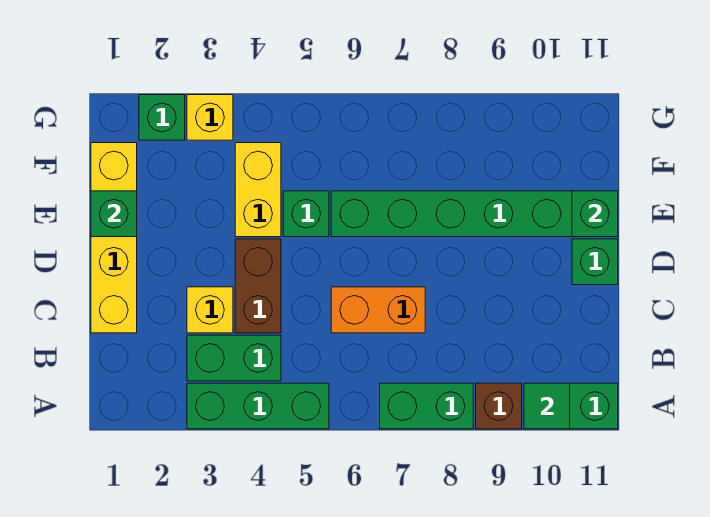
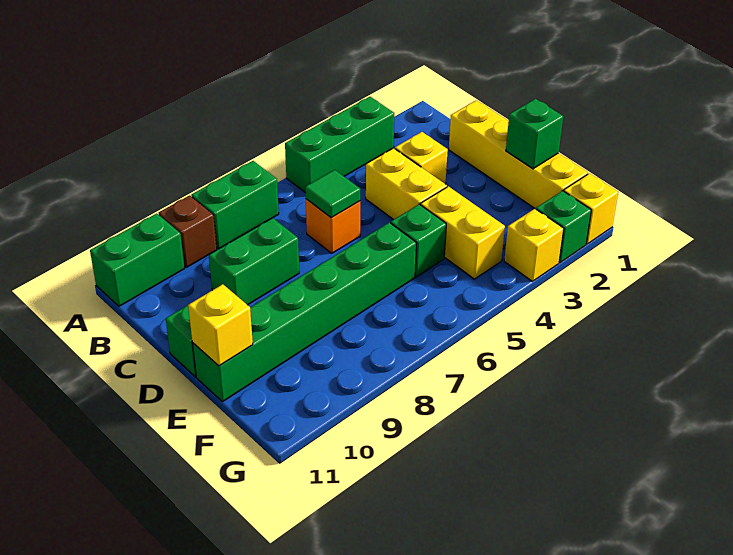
green tile A10 level 2 -> green tile C6 level 2
green brick B3:B4 level 1 -> green brick C8:C9 level 1
brown brick C4:D4 level 1 -> yellow brick C4:D4 level 1
orange brick C6:C7 level 1 -> orange brick C6 level 1
green brick E11 level 2 -> yellow brick E11 level 2
none -> yellow brick G1 level 1

